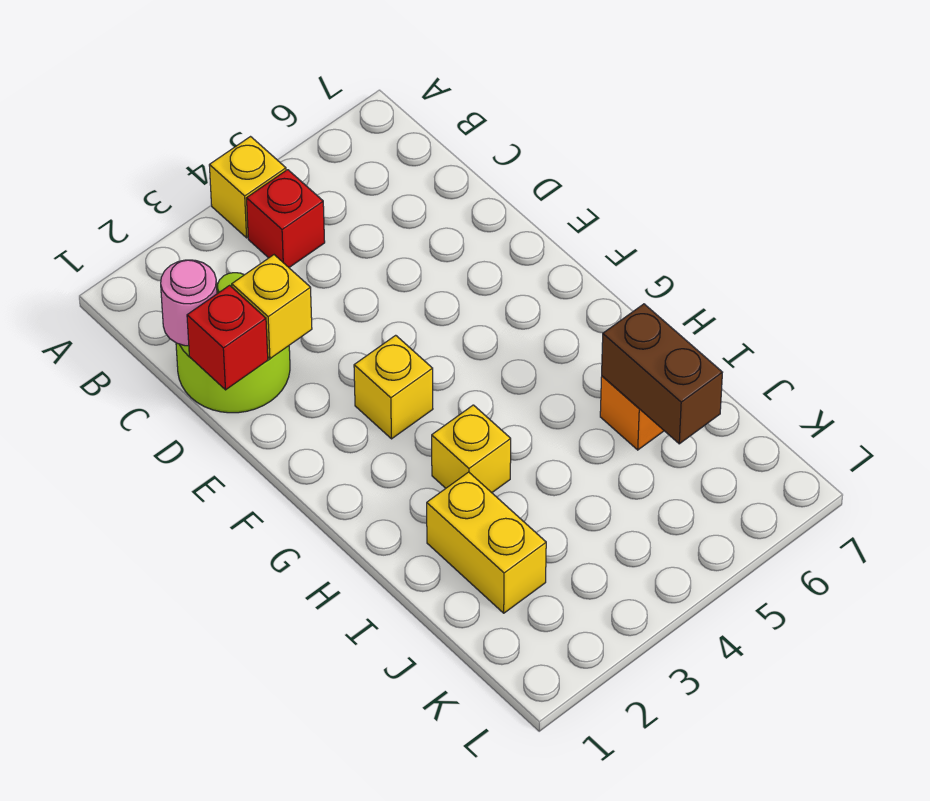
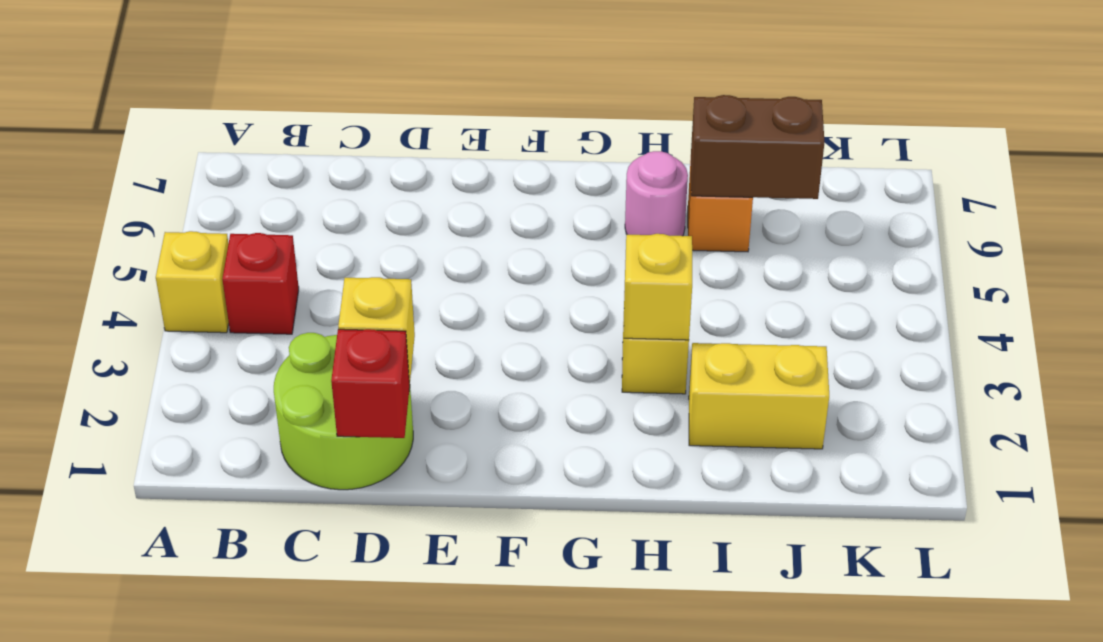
pink round brick C1 level 2 -> pink round brick H6 level 1
yellow brick F3 level 1 -> yellow brick H3 level 2

